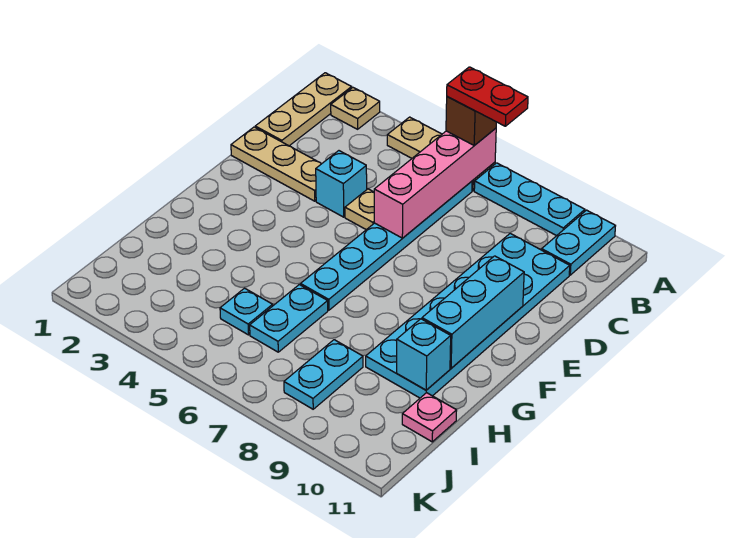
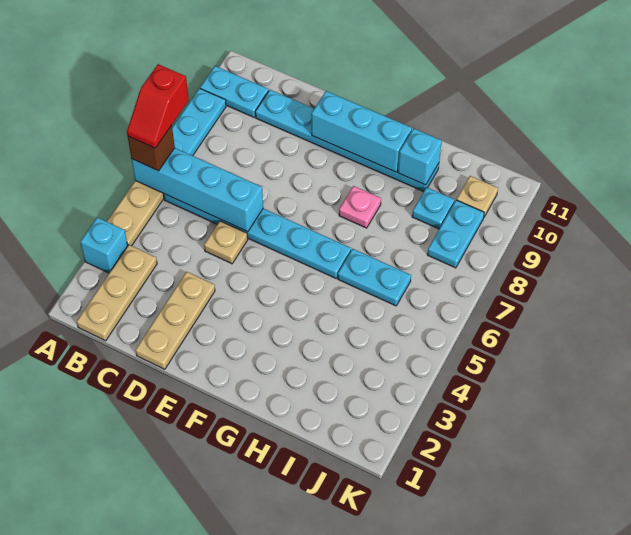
tan plate A1:C1 level 1 -> tan plate B1:B3 level 1
tan plate A2 level 1 -> tan plate J10 level 1
pink brick A6:D6 level 2 -> cyan brick A6:D6 level 2
red plate A6:A7 level 4 -> red slope A6:A7 level 4 top 7
cyan plate C9:H10 level 1 -> cyan plate C10:H10 level 1
cyan brick D4 level 1 -> cyan brick A3 level 1
cyan plate I5 level 1 -> cyan plate I9 level 1
cyan plate I8:J8 level 1 -> cyan plate J8:J9 level 1
pink plate I11 level 1 -> pink plate G8 level 1

